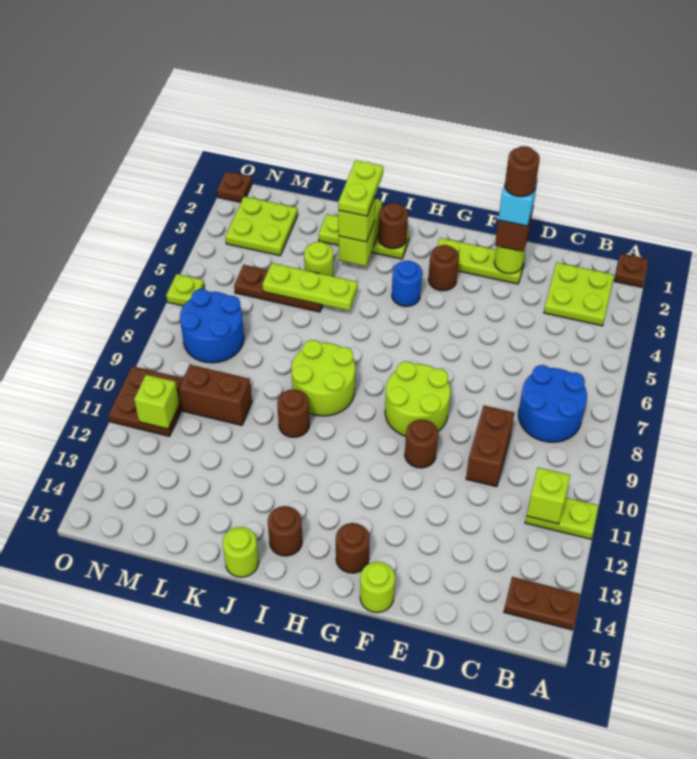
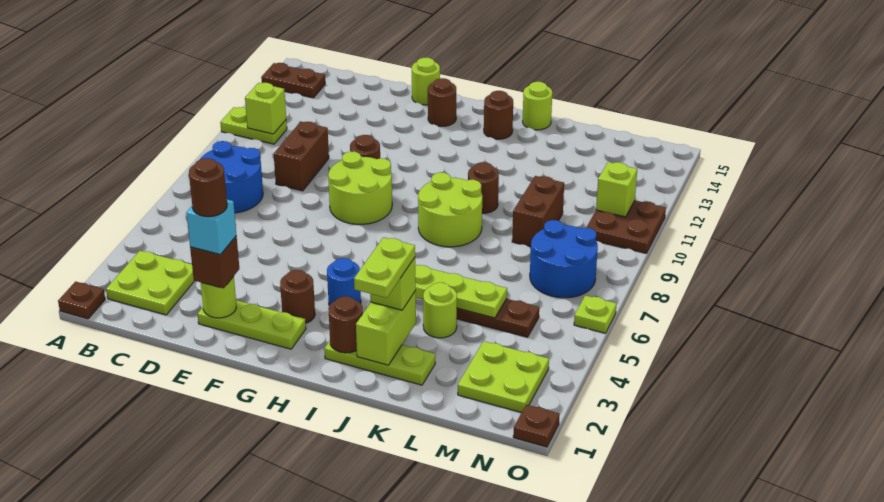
brown brick L10:M10 level 1 -> brown brick L9:L10 level 1

